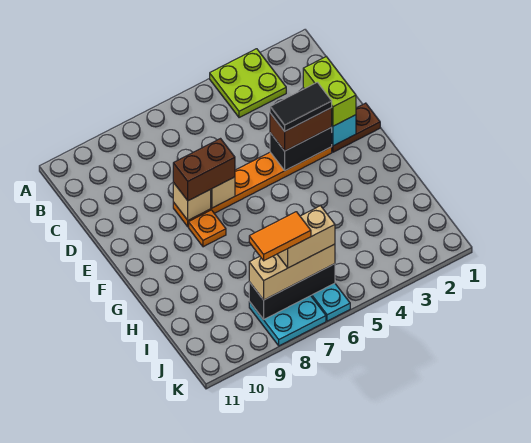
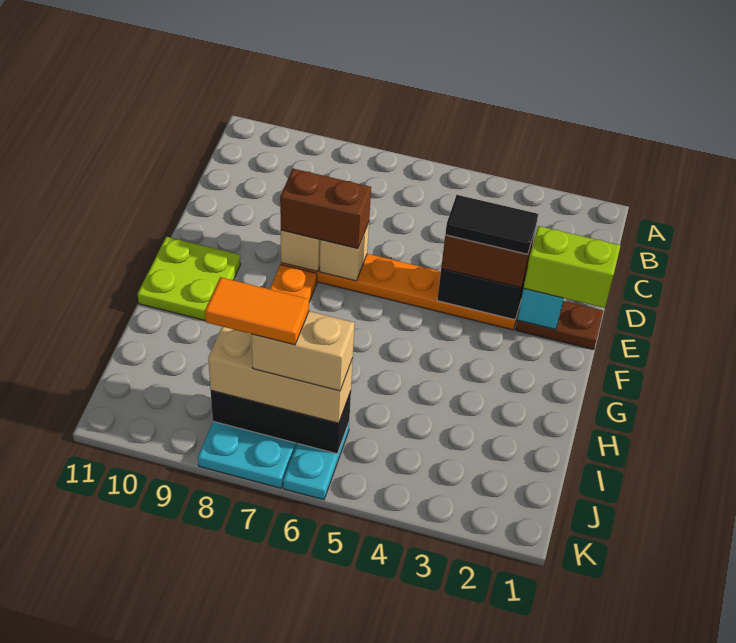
lime plate A3:B4 level 1 -> lime plate F10:G11 level 1
lime brick D2:E2 level 3 -> lime brick E1:E2 level 3

